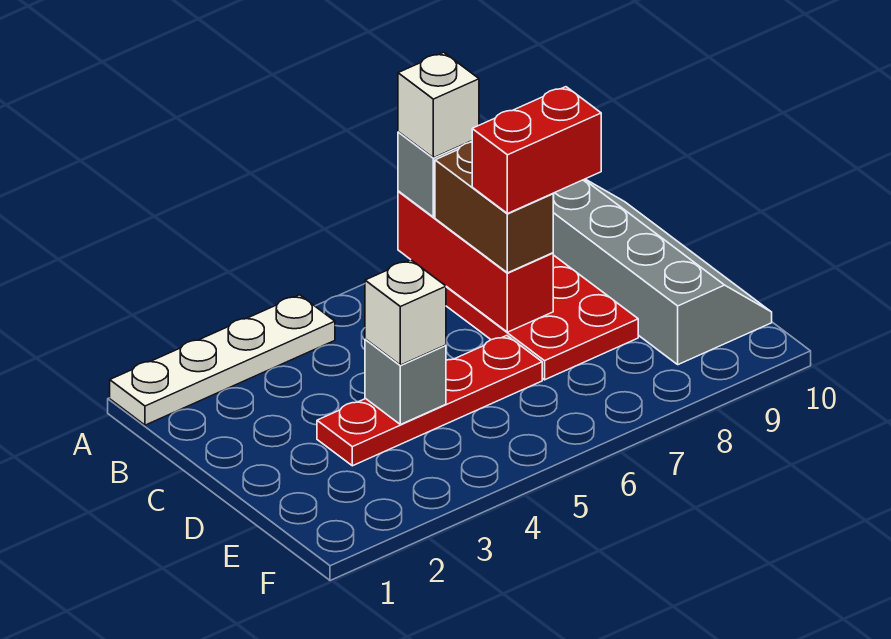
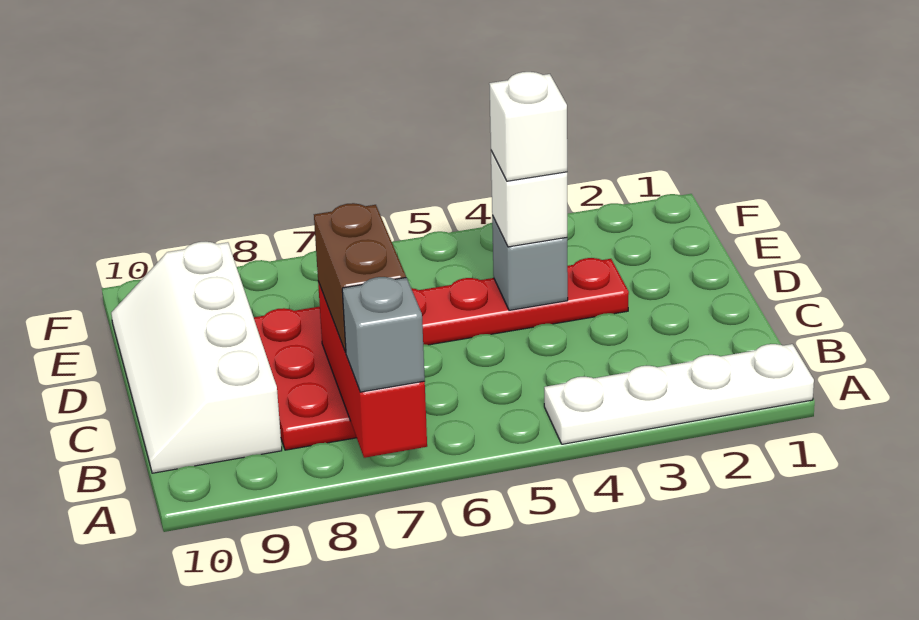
white brick A7 level 4 -> white brick D4 level 4
grey slope B9:E10 level 1 top 9 -> white slope B9:E10 level 1 top 9
red brick C7:C8 level 4 -> none

